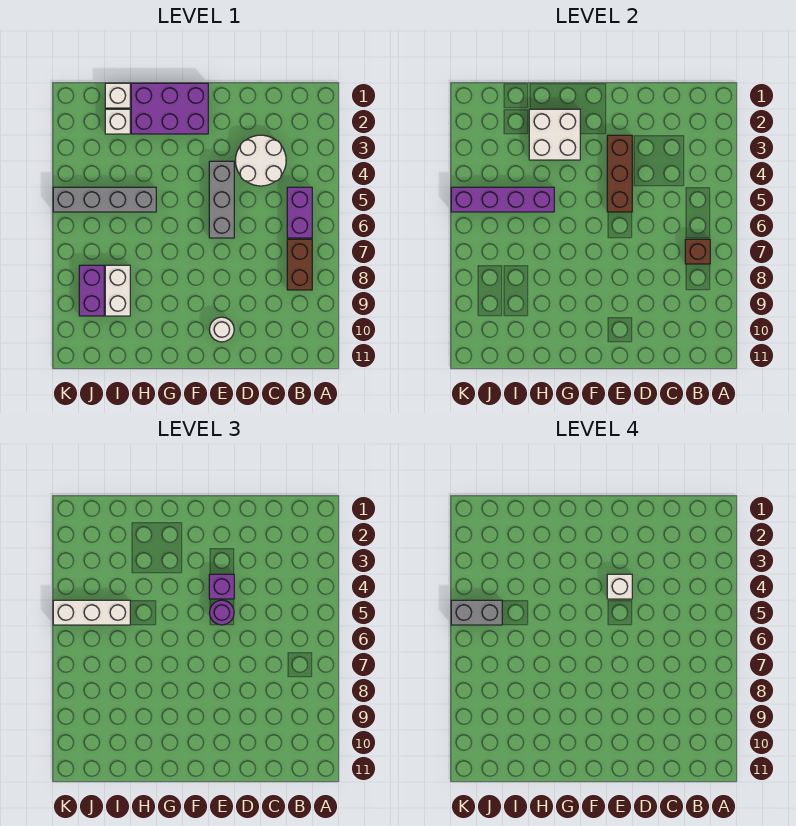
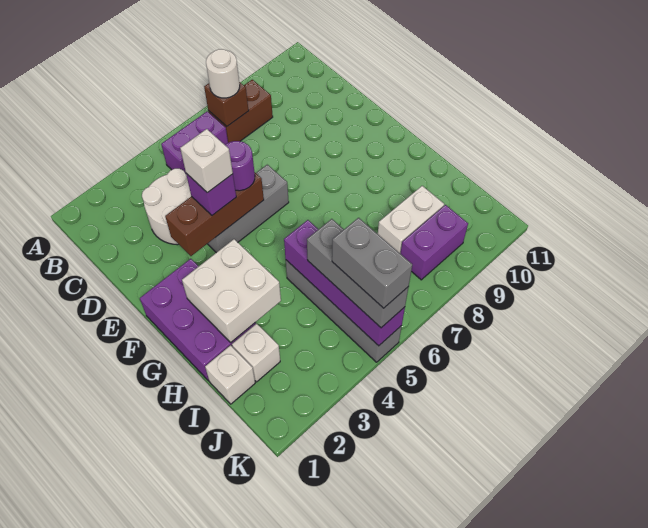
white round brick E10 level 1 -> white round brick B7 level 3
white brick I5:K5 level 3 -> grey brick I5:K5 level 3

